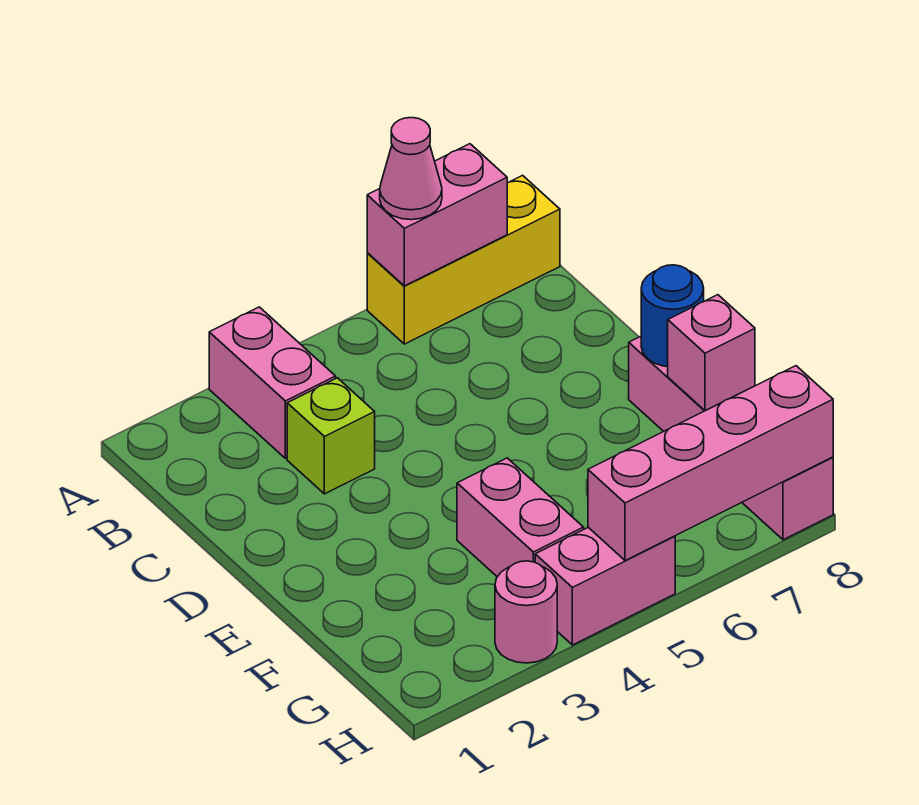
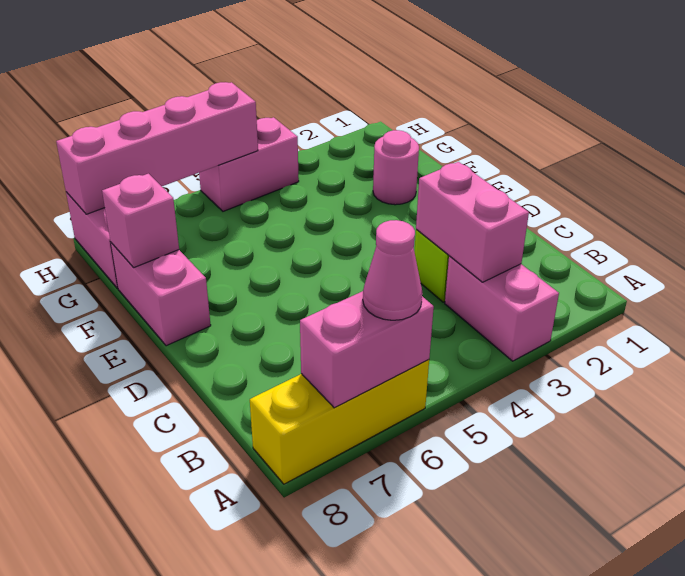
blue round brick E8 level 2 -> none
pink brick F4:G4 level 1 -> pink brick B3:C3 level 2
pink round brick H3 level 1 -> pink round brick F2 level 1

